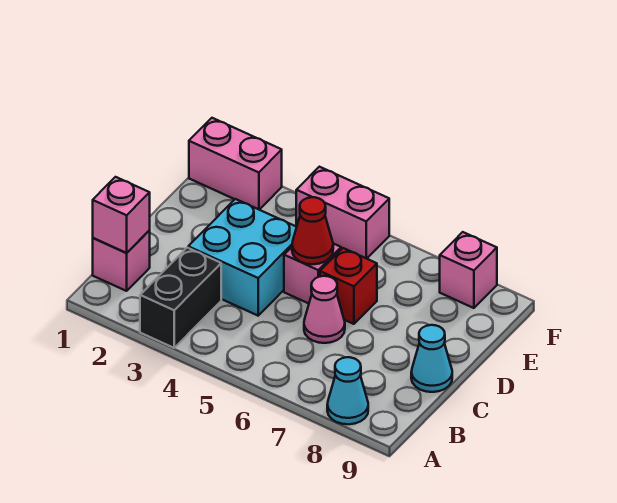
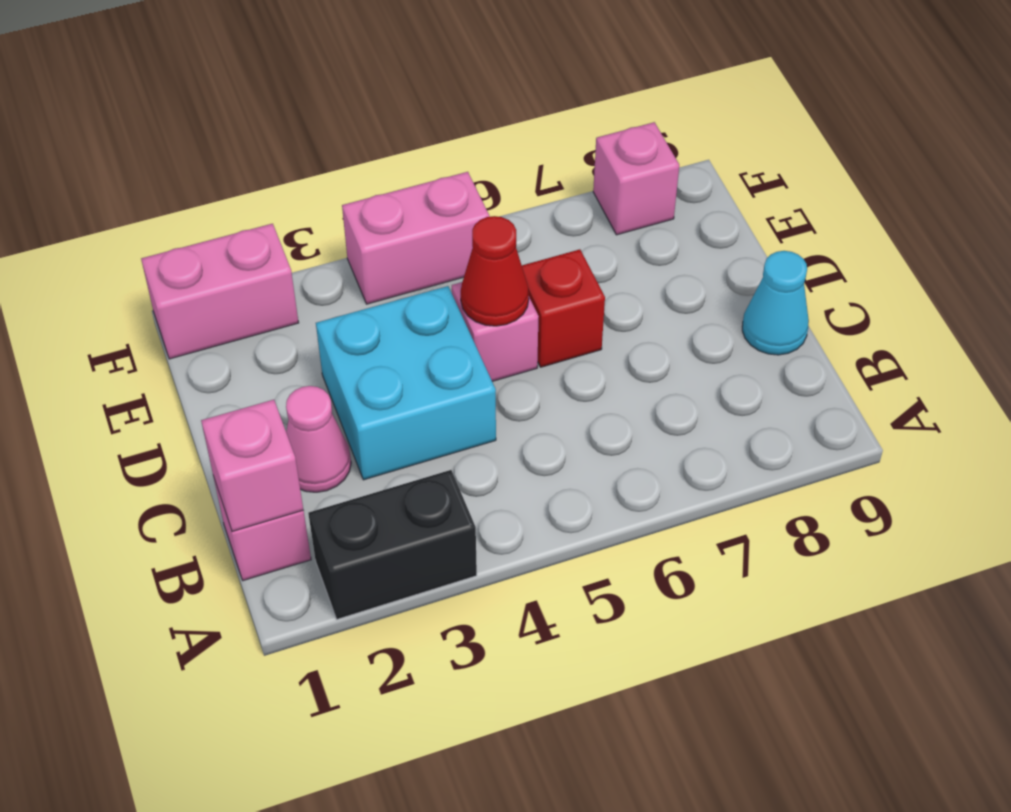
black brick A3:B3 level 1 -> black brick A2:A3 level 1
cyan cone A8 level 1 -> none
pink cone C6 level 1 -> pink cone C2 level 1

